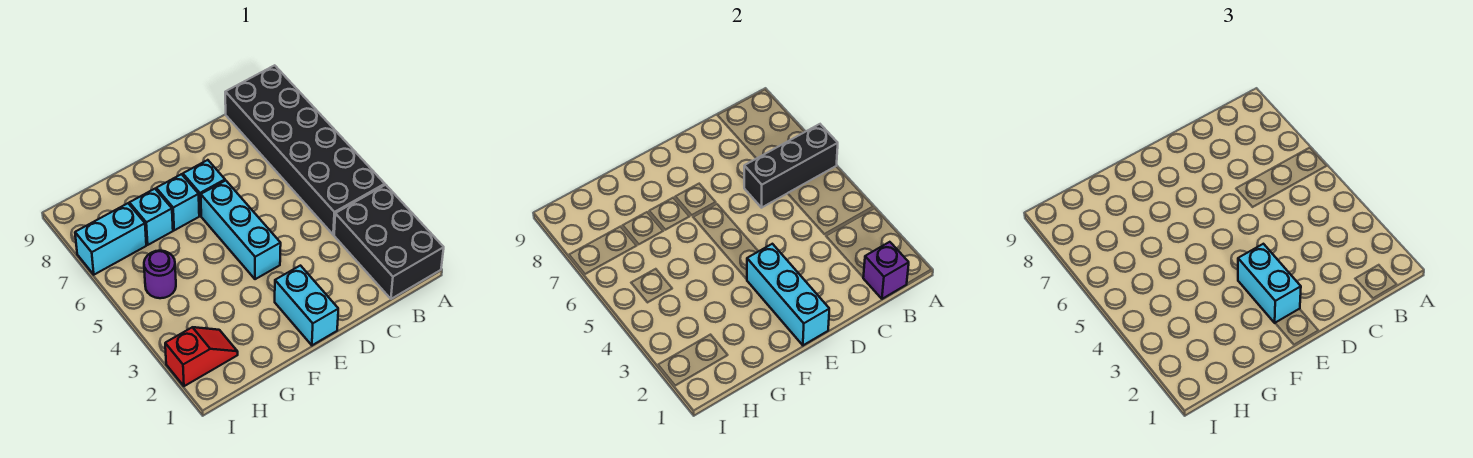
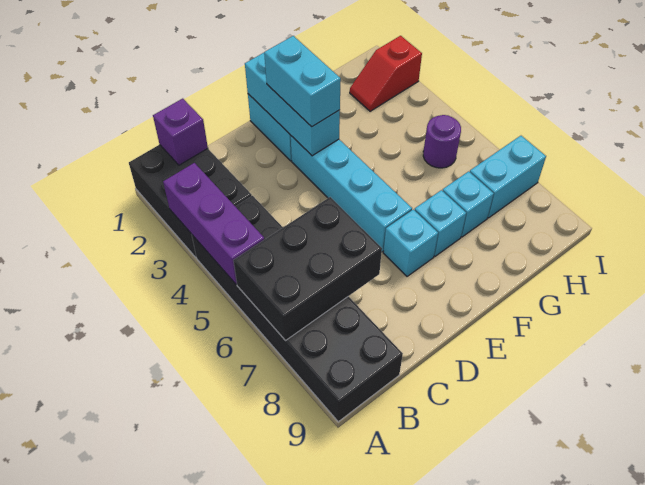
none -> purple brick A3:A5 level 2
black brick A6:C6 level 2 -> black brick A6:C7 level 2
cyan brick E4:E6 level 1 -> cyan brick E3:E6 level 1

